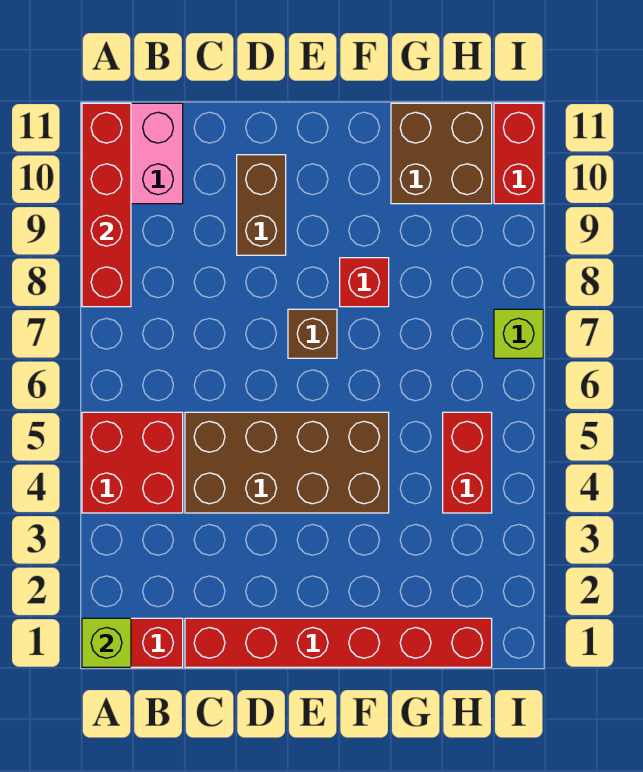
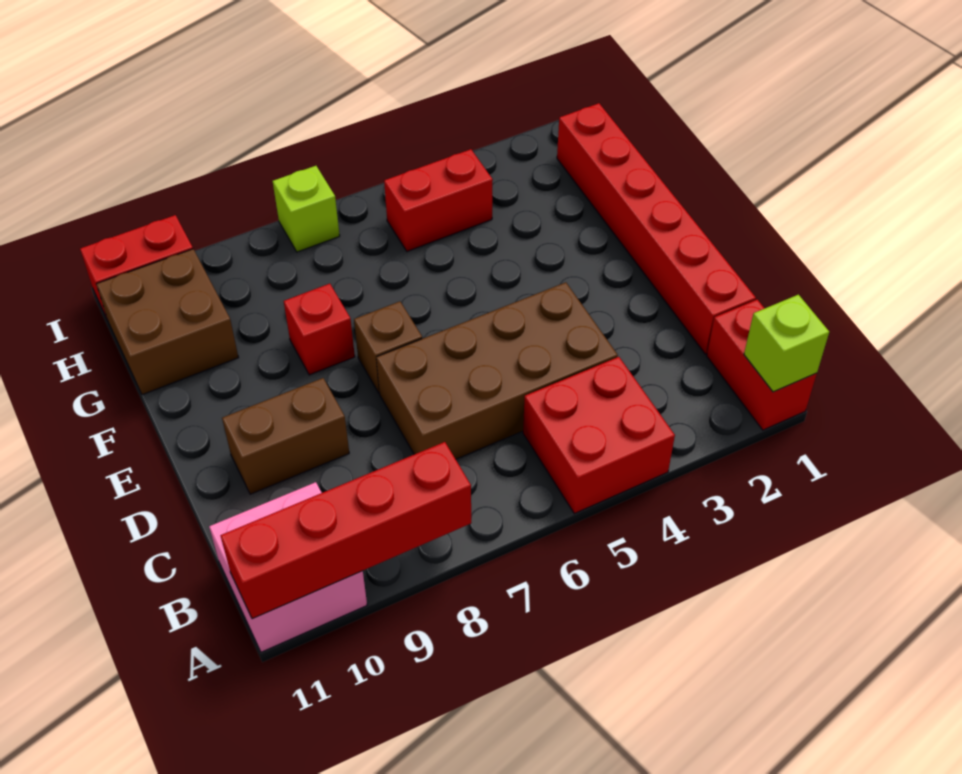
brown brick C4:F5 level 1 -> brown brick C4:D7 level 1

